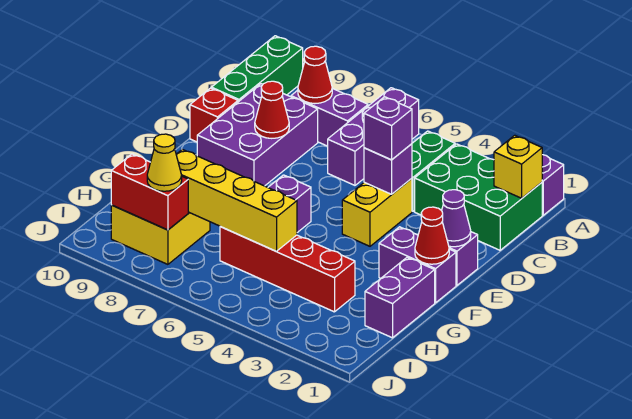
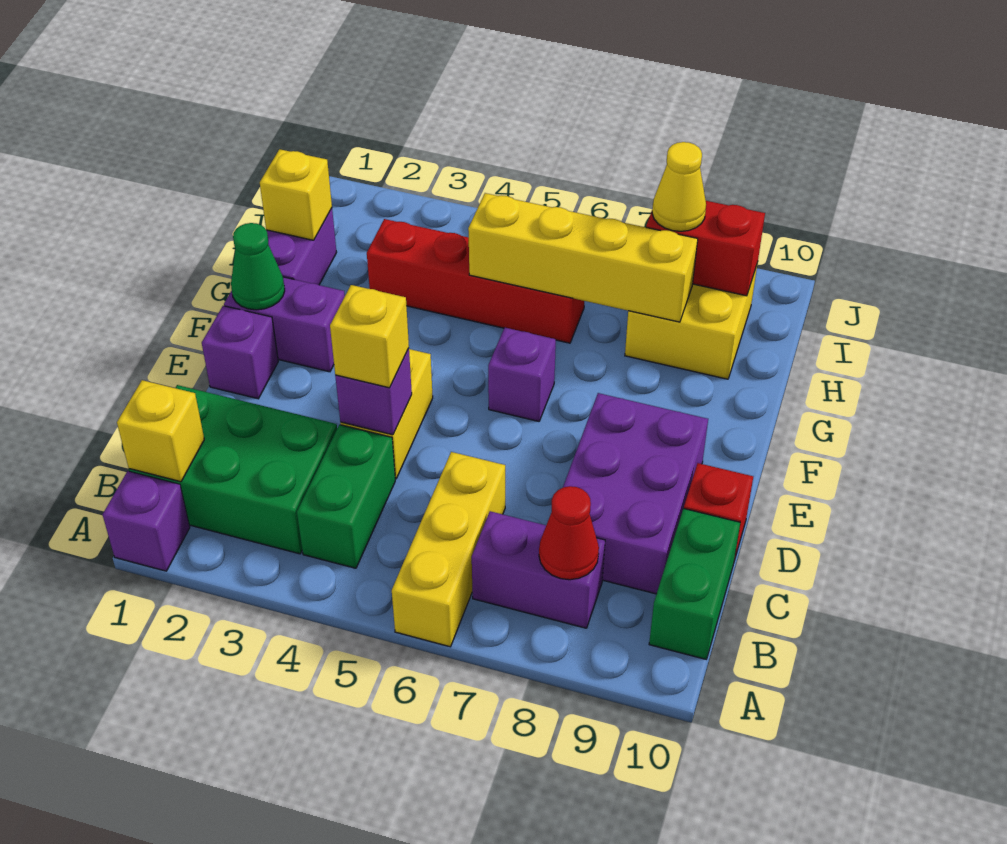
purple brick A6:C6 level 1 -> yellow brick A6:C6 level 1
green brick A10:C10 level 1 -> green brick B10:C10 level 1
purple brick D4 level 3 -> yellow brick D4 level 3
red cone D8 level 2 -> none
purple cone E1 level 2 -> none
red cone F1 level 2 -> green cone F1 level 2
none -> yellow brick H1 level 2

